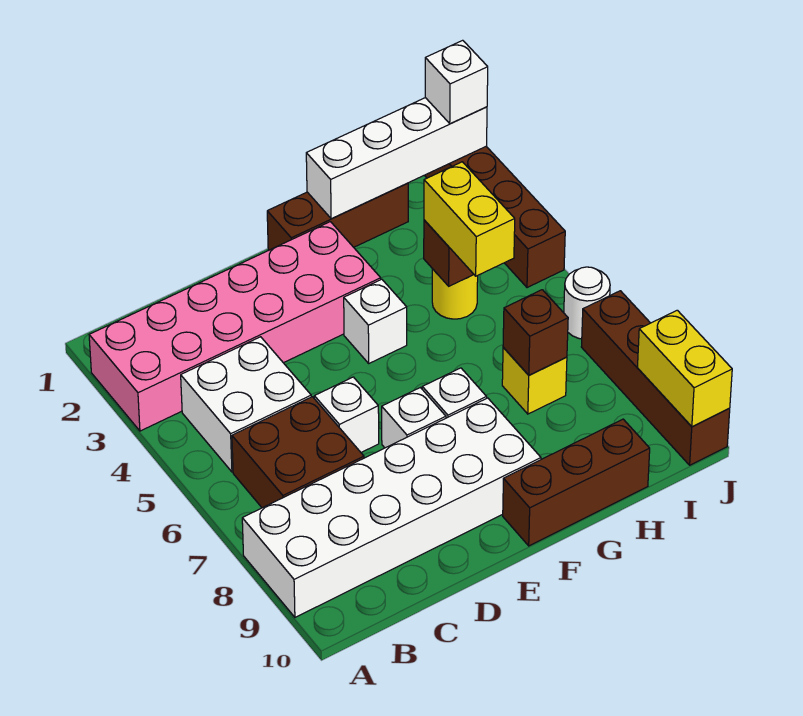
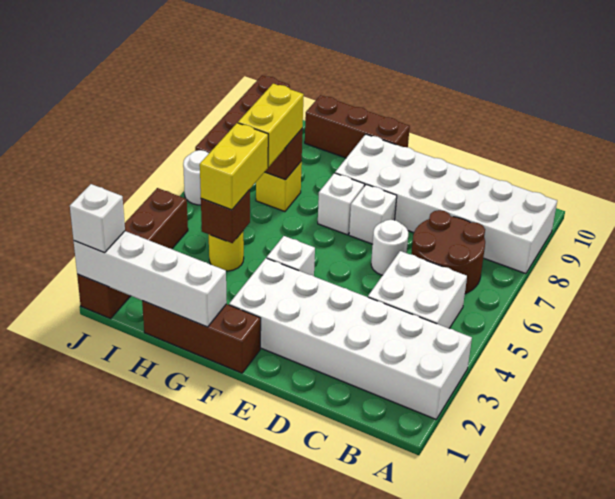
pink brick A2:F3 level 1 -> white brick A2:F3 level 1
brown brick B6:C7 level 1 -> brown round brick B6:C7 level 1
white brick D6 level 1 -> white round brick D6 level 1
yellow brick J9:J10 level 2 -> yellow brick H6:H7 level 3

